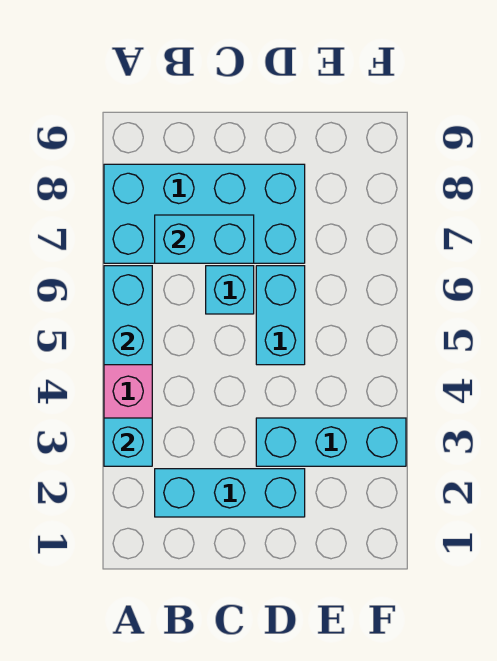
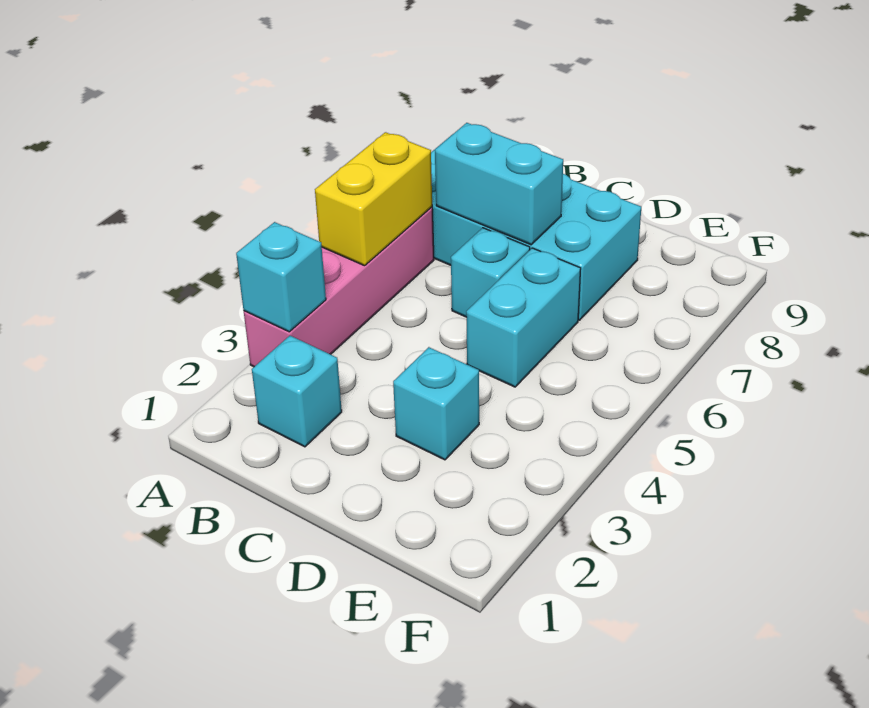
cyan brick A5:A6 level 2 -> yellow brick A5:A6 level 2
cyan brick B2:D2 level 1 -> cyan brick B2 level 1
cyan brick D3:F3 level 1 -> cyan brick D3 level 1

